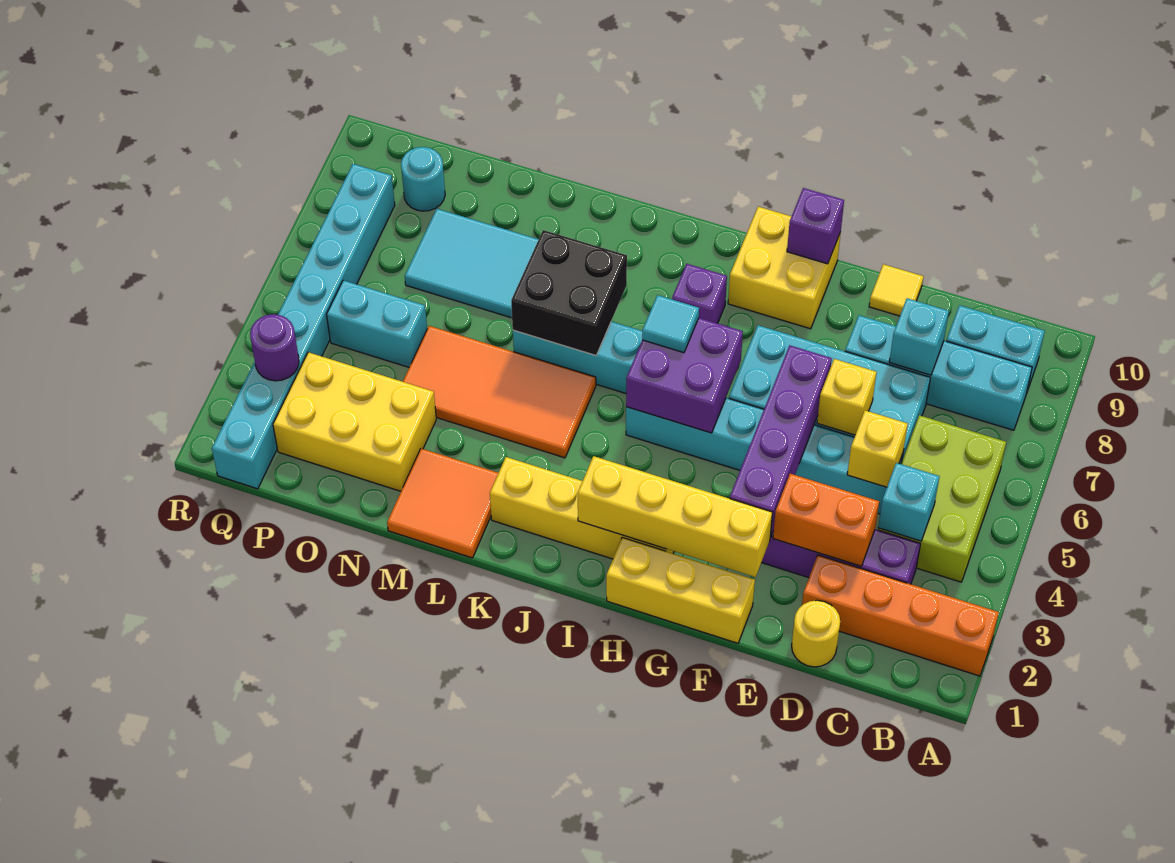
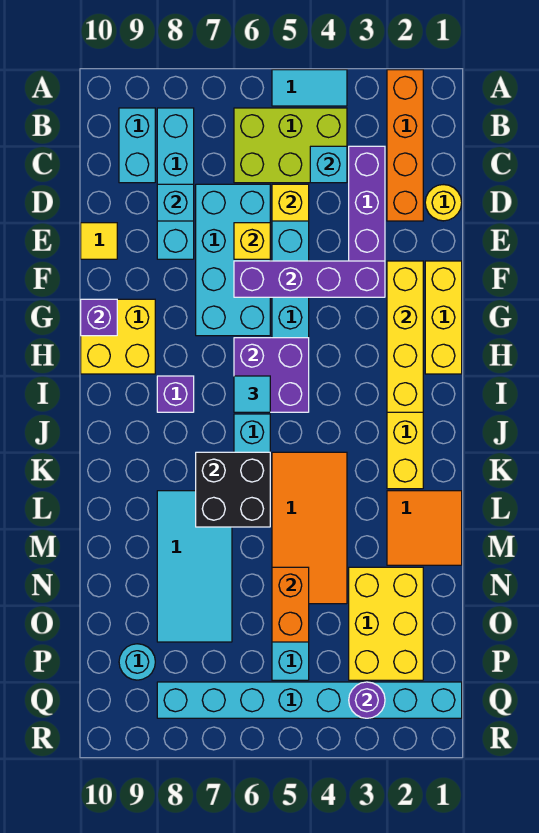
none -> cyan tile A4:A5 level 1
orange brick D3:E3 level 2 -> orange brick N5:O5 level 2

